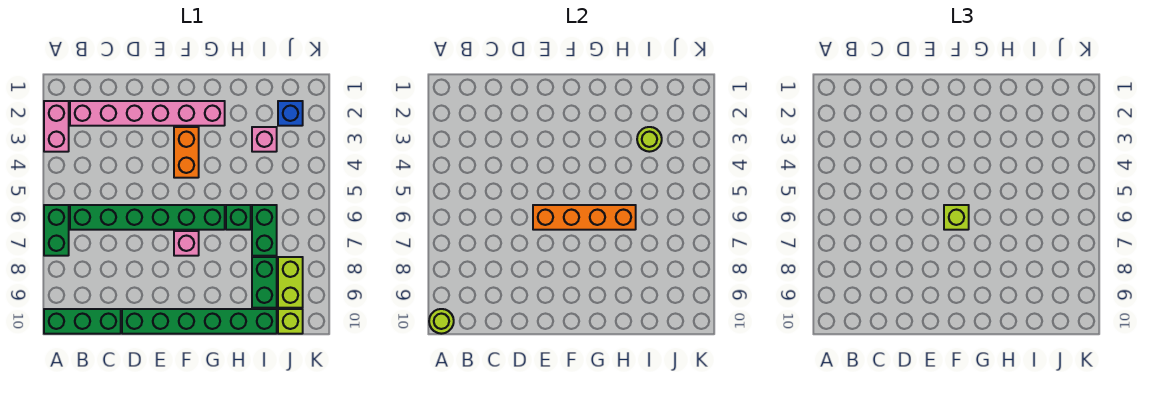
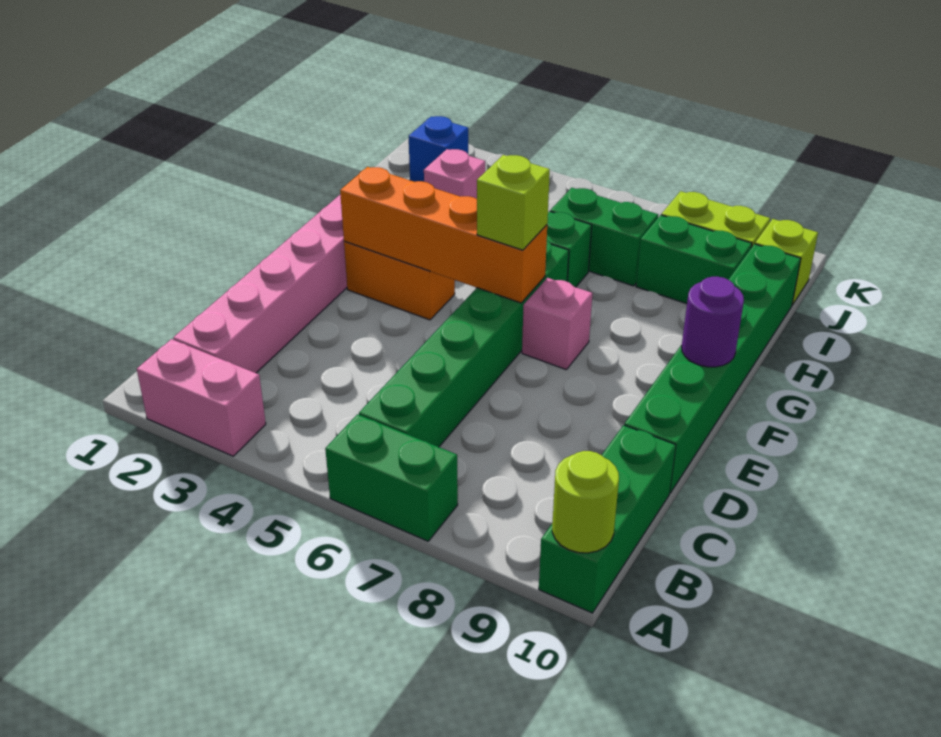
orange brick E6:H6 level 2 -> orange brick F3:F6 level 2
none -> purple round brick F10 level 2
lime round brick I3 level 2 -> none

